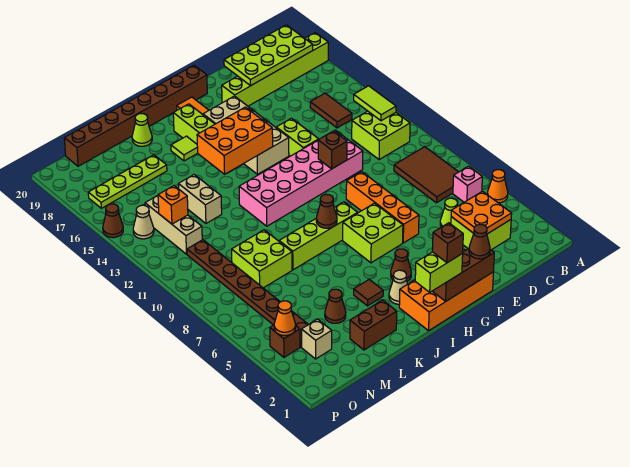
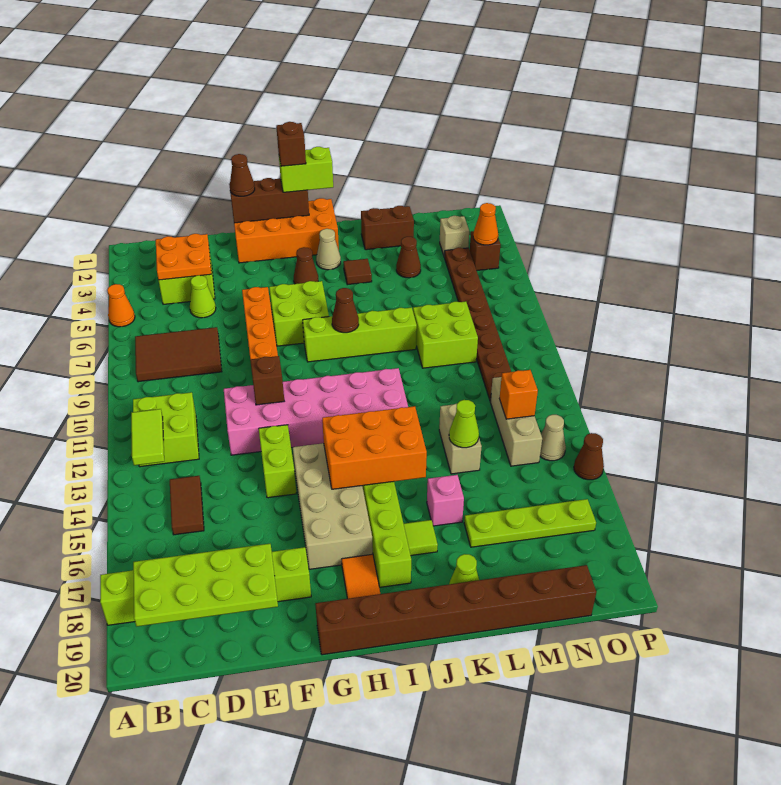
pink brick B6 level 1 -> pink brick K16 level 1
brown tile B7:C9 level 1 -> brown tile B7:D8 level 1
none -> lime cone L14 level 2

